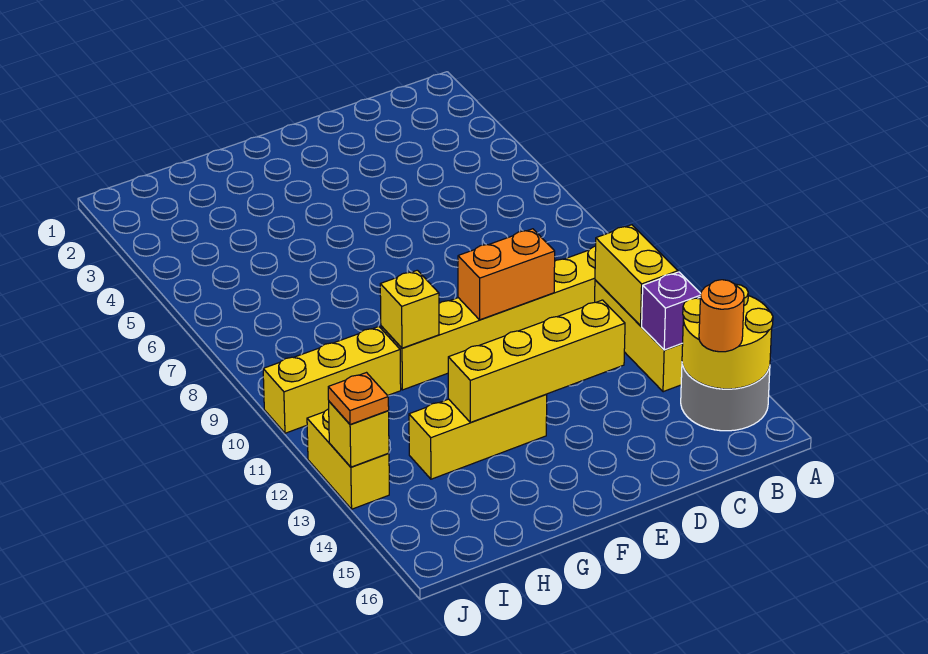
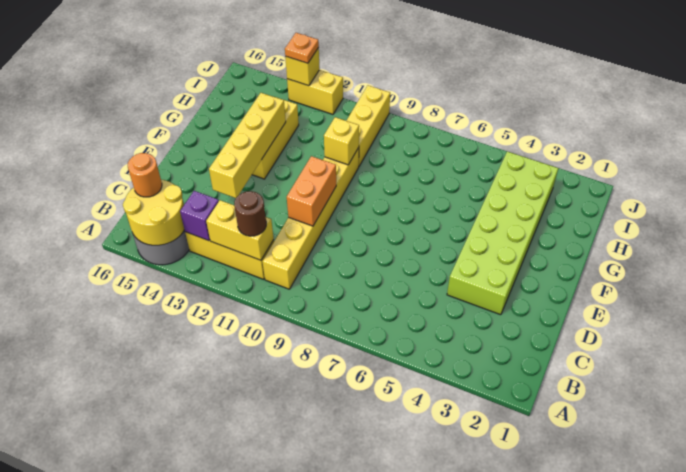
none -> brown round brick B11 level 3
none -> lime brick D3:I4 level 1

